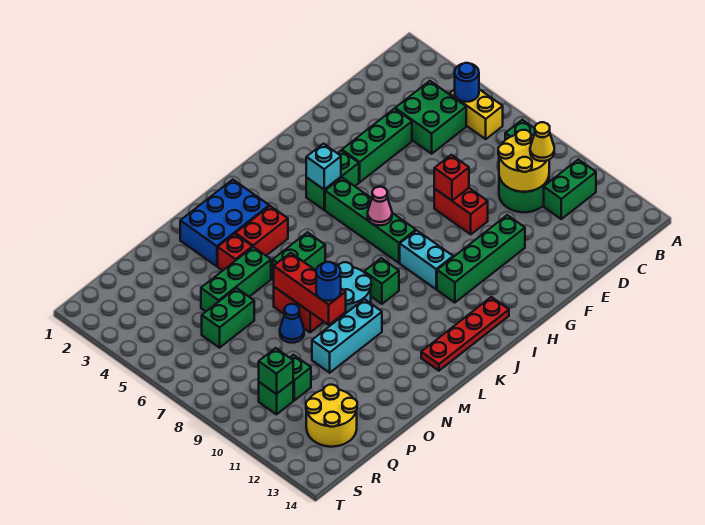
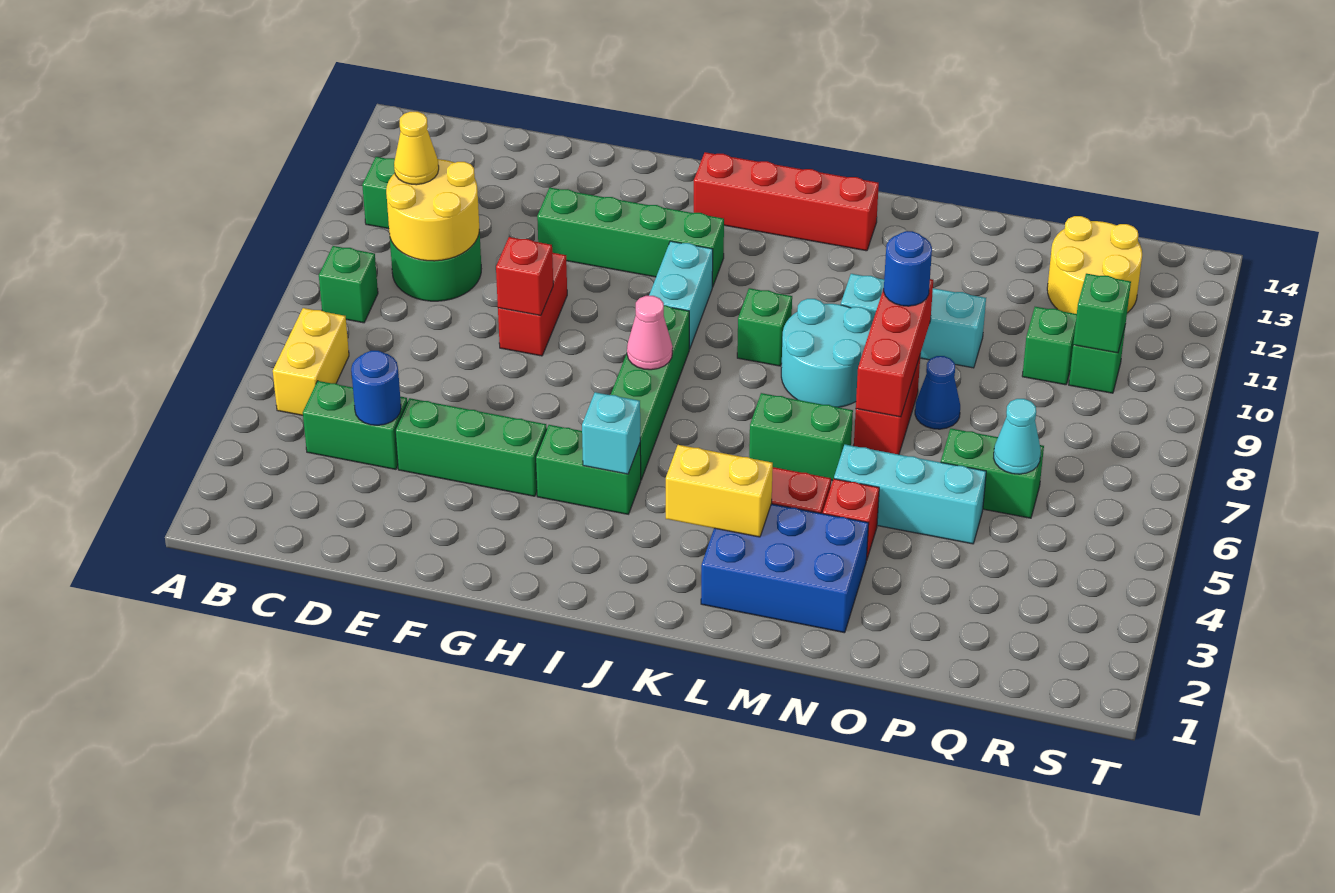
blue round brick B5 level 2 -> blue round brick D4 level 2
green brick C4:D5 level 1 -> green brick C4:D4 level 1
red plate I13:L13 level 1 -> red brick I13:L13 level 1
none -> yellow brick K3:L3 level 2
green brick N5:P5 level 1 -> cyan brick N5:P5 level 1
none -> cyan cone Q6 level 2

